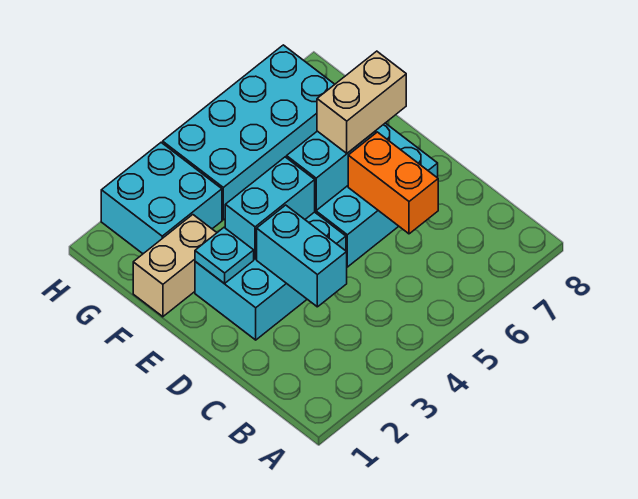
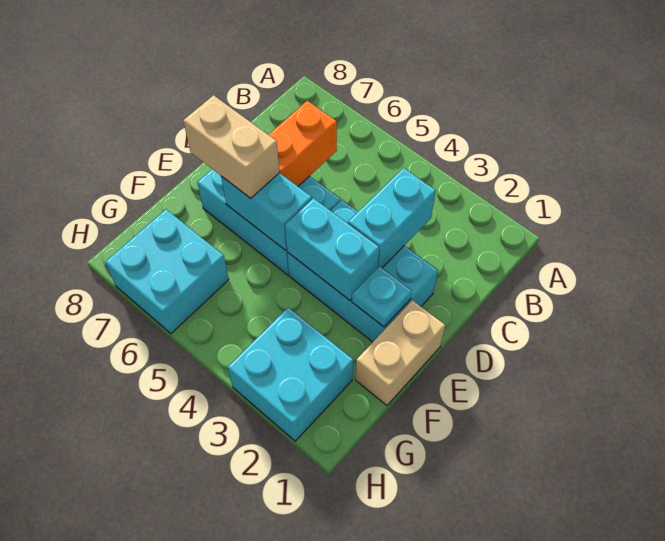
tan brick F1:F2 level 1 -> tan brick E1:F1 level 1
cyan brick G4:H7 level 1 -> cyan brick G6:H7 level 1

